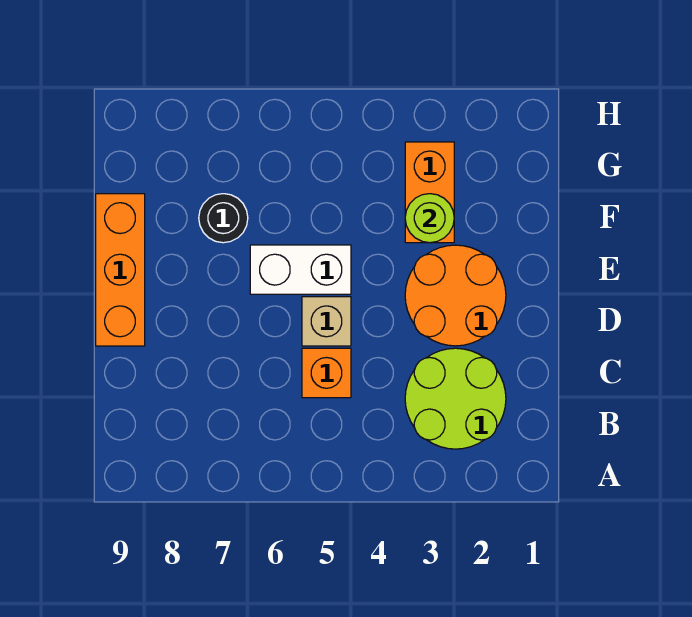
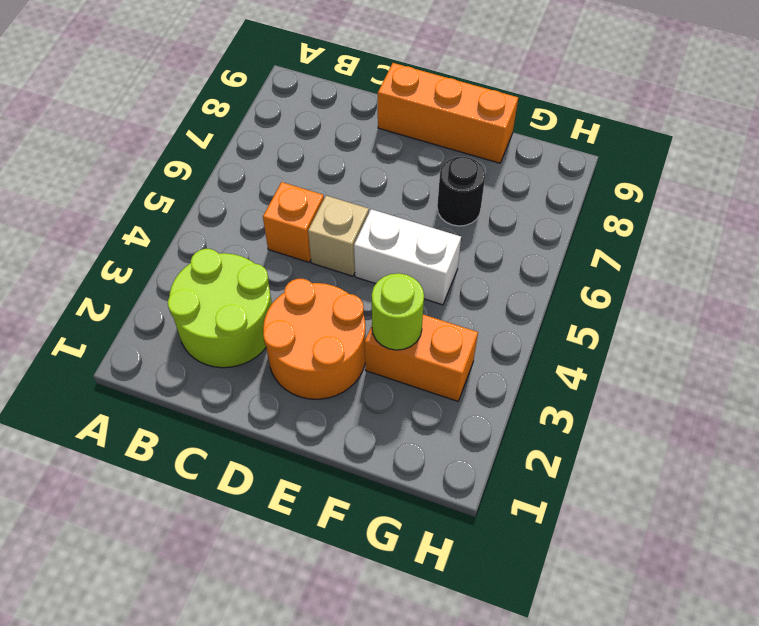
white brick E5:E6 level 1 -> white brick E5:F5 level 1

